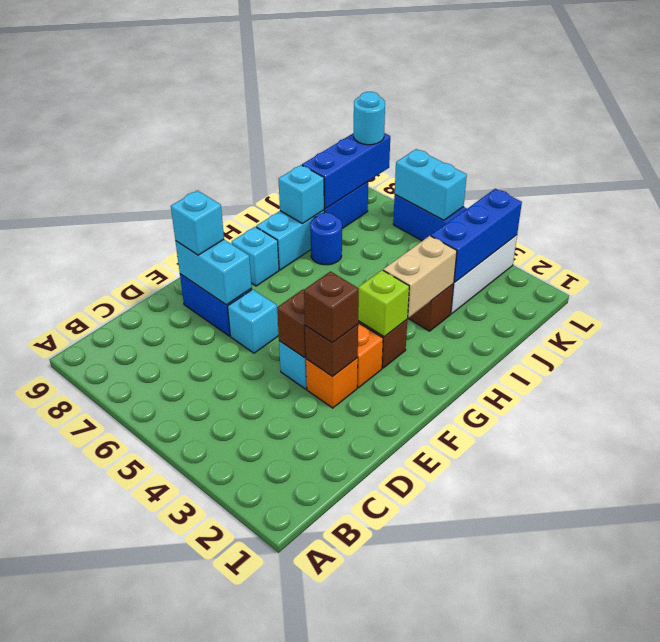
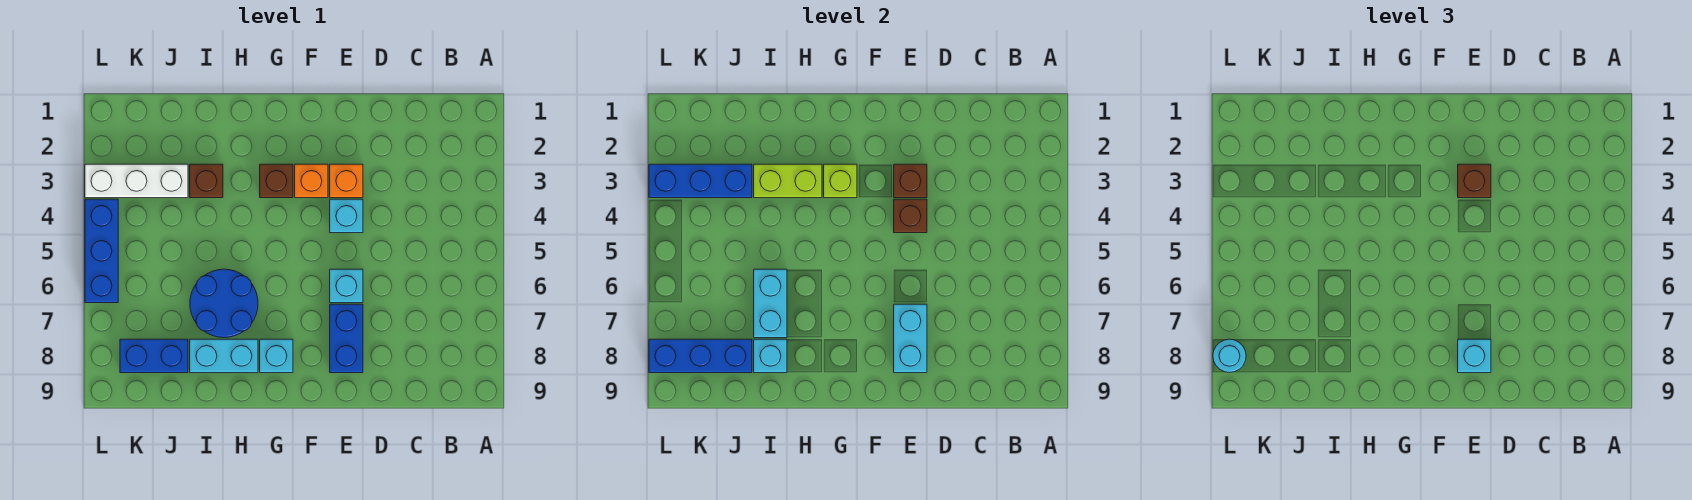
tan brick H3:I3 level 2 -> lime brick H3:I3 level 2
blue round brick I7 level 1 -> blue round brick H6:I7 level 1
cyan brick L5:L6 level 2 -> cyan brick I6:I7 level 2

